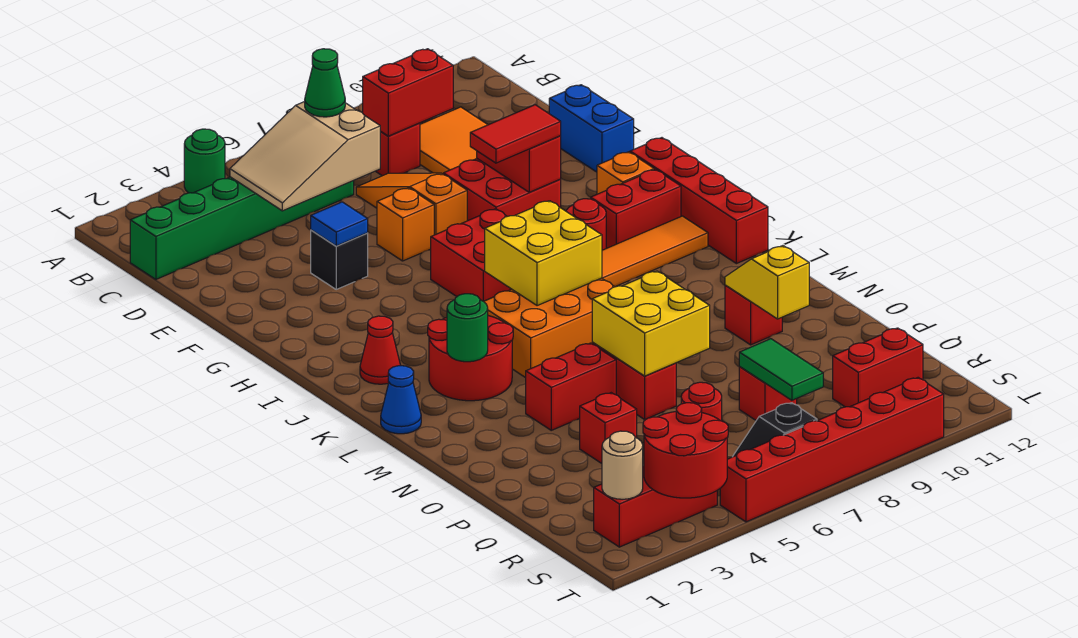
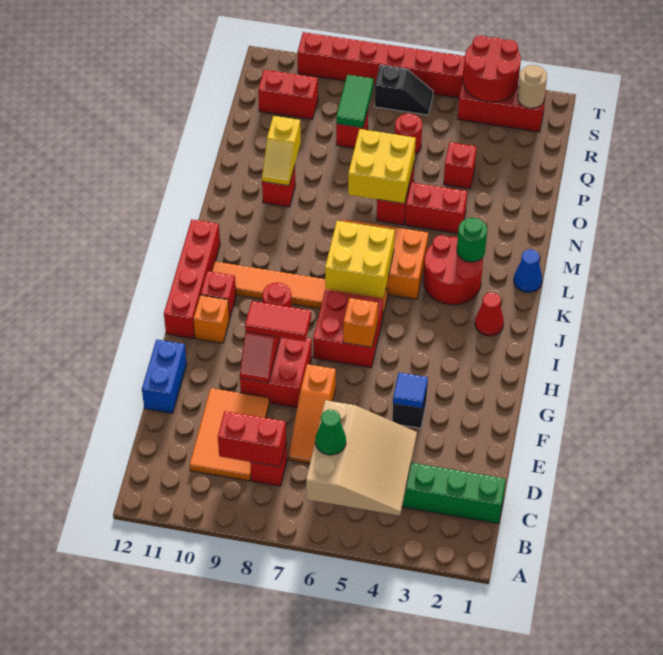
green round brick A4 level 1 -> none
tan slope C4:D6 level 2 top 6 -> tan slope B4:D6 level 2 top 6
orange brick F6 level 1 -> orange brick H6 level 2
red brick I10:I11 level 1 -> red brick I11 level 1

